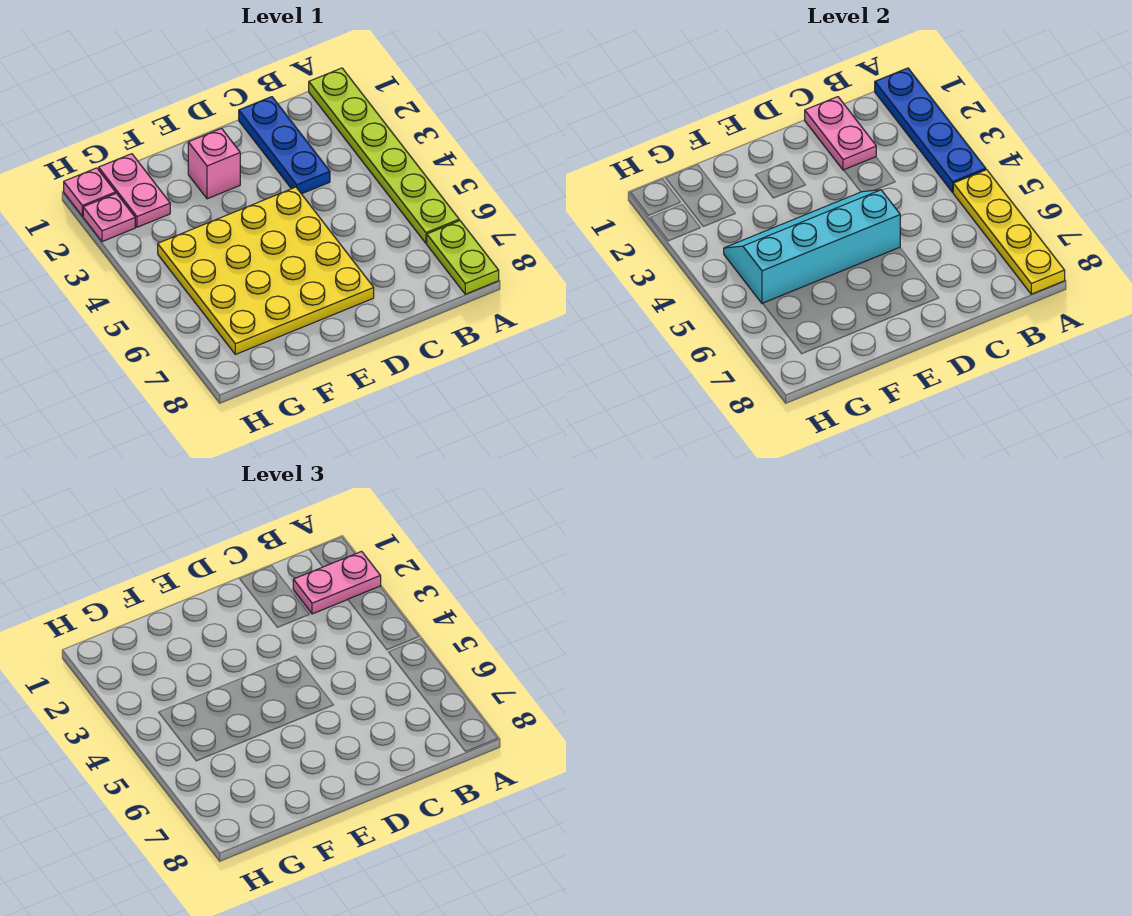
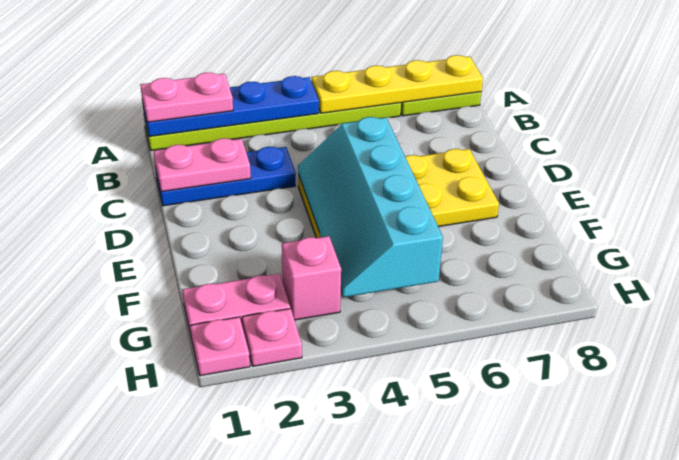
pink plate A2:B2 level 3 -> pink plate A1:A2 level 3
yellow plate D4:G7 level 1 -> yellow plate D4:E7 level 1
pink brick E2 level 1 -> pink brick G3 level 1

